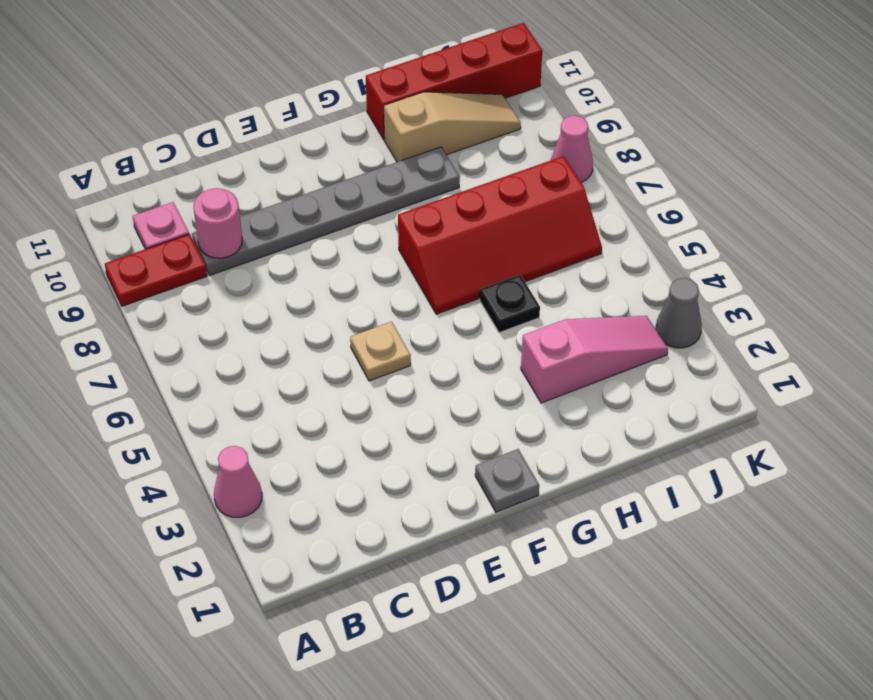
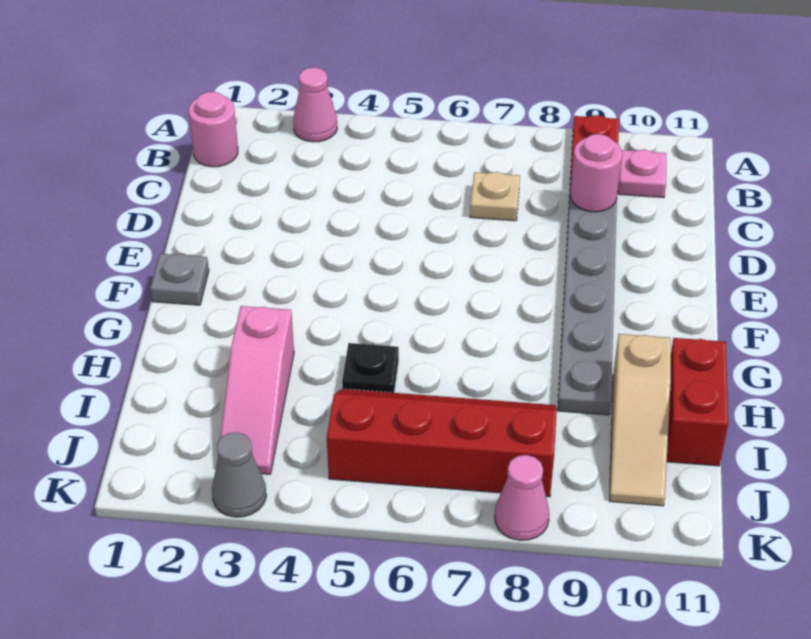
none -> pink round brick B1 level 1
tan plate E5 level 1 -> tan plate C7 level 1
red slope G6:J7 level 1 top 7 -> red slope I5:J8 level 1 top J
red brick H11:K11 level 1 -> red brick H11:I11 level 1

